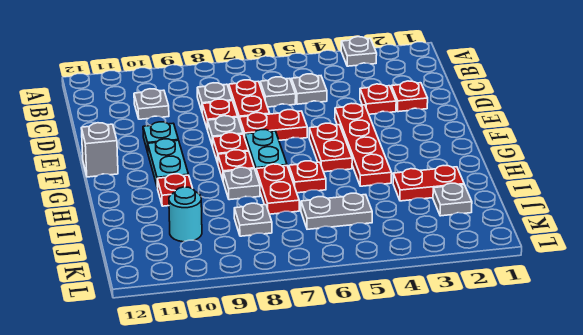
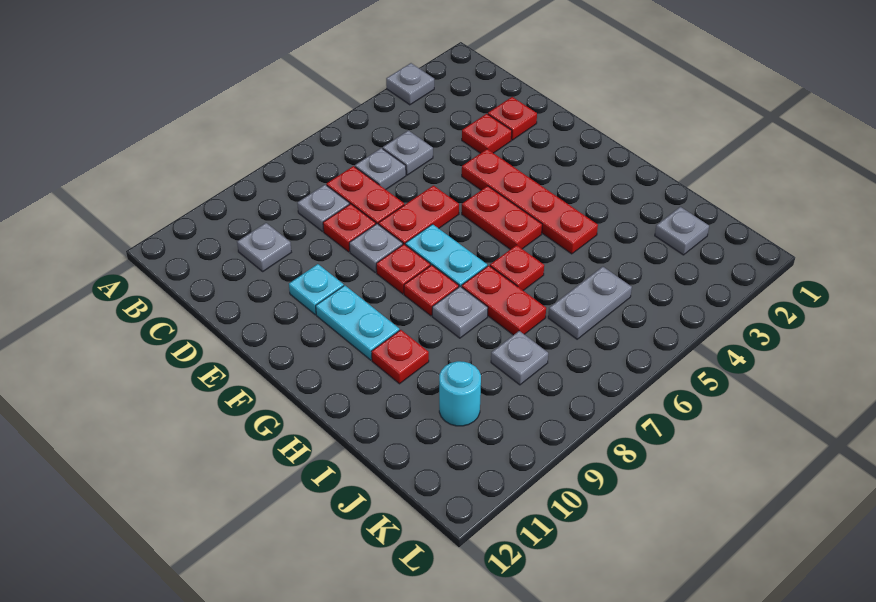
grey brick F12 level 1 -> none
red plate I2:I3 level 1 -> none

